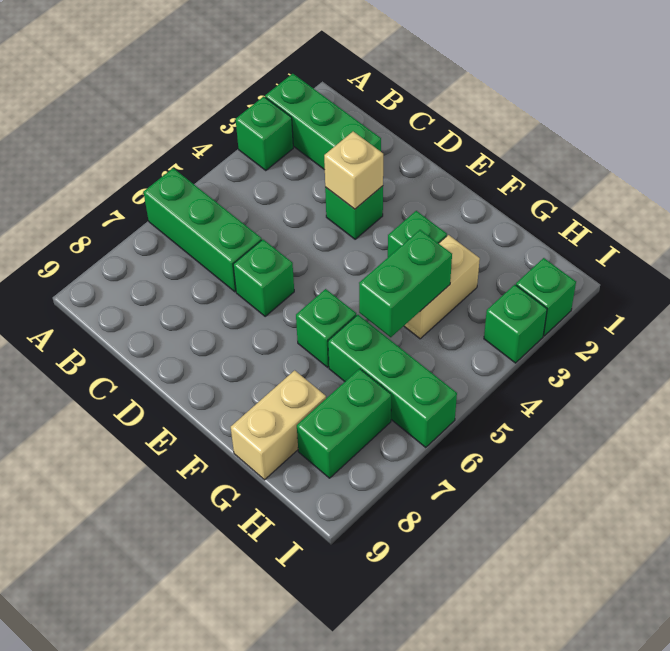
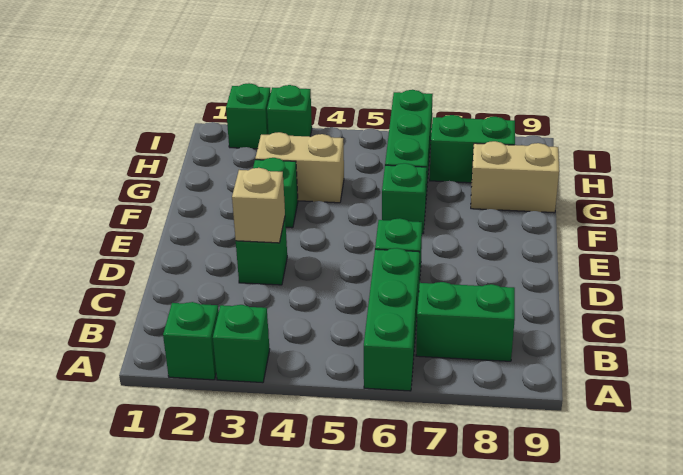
green brick A2:C2 level 1 -> green brick A2 level 1
green brick G4:G5 level 2 -> green brick B7:B8 level 1

